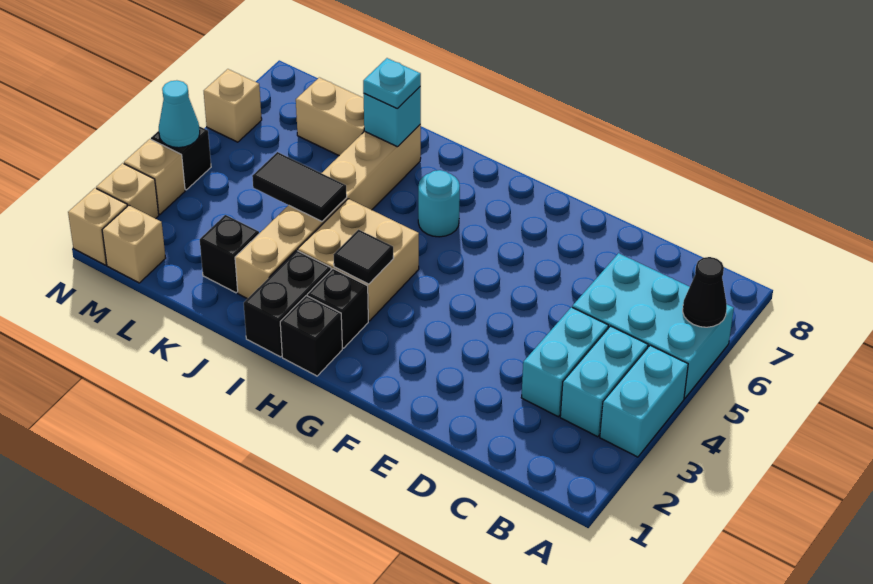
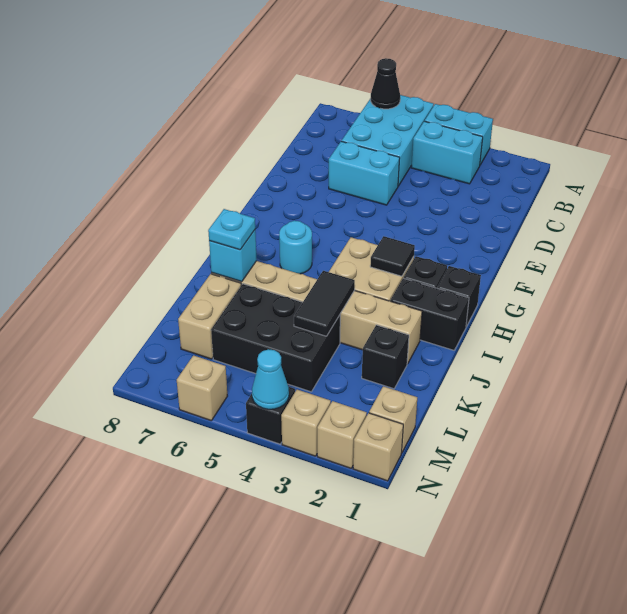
cyan brick C3:C4 level 1 -> cyan brick D5:D6 level 1
none -> black brick K4:L6 level 1

